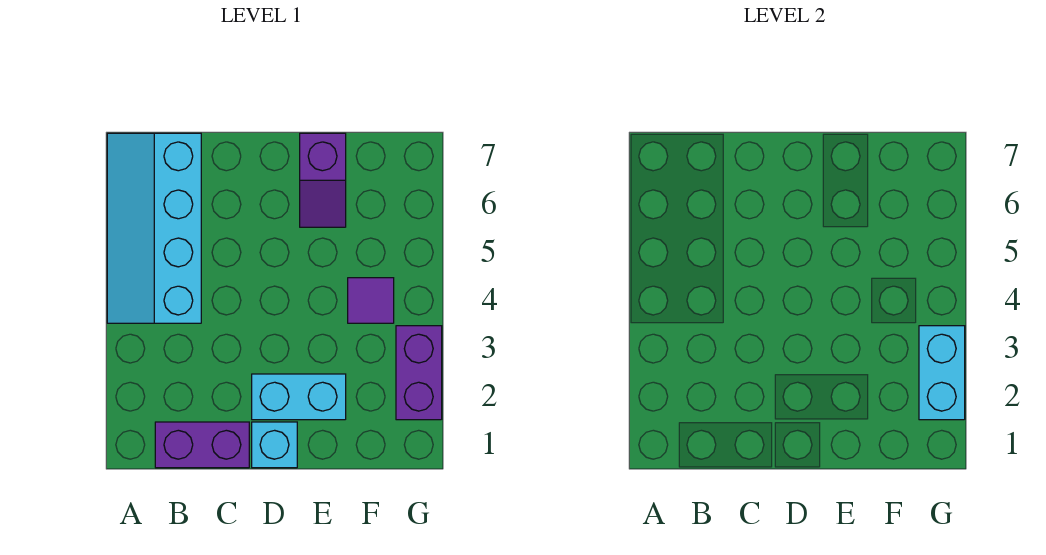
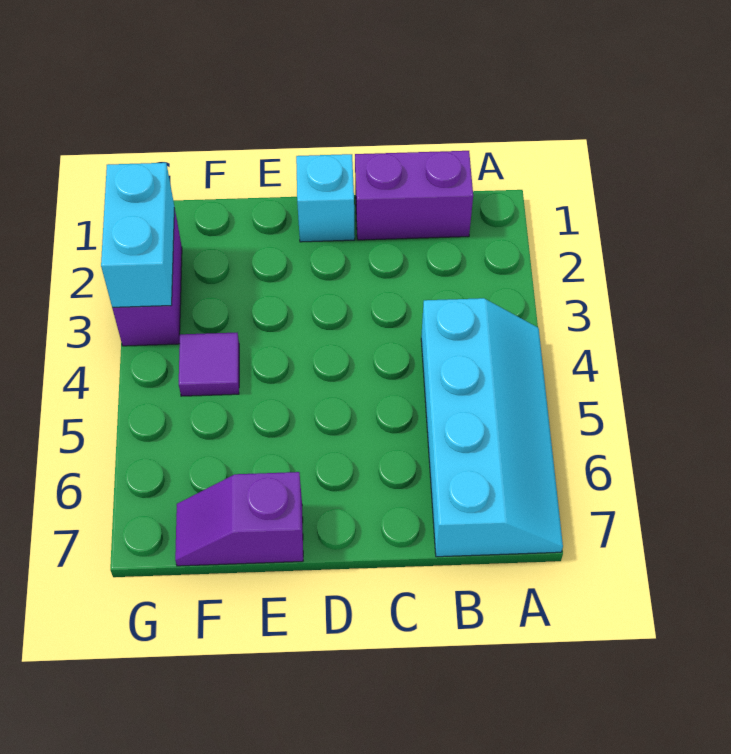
cyan brick D2:E2 level 1 -> none
purple slope E6:E7 level 1 top 7 -> purple slope E7:F7 level 1 top E

